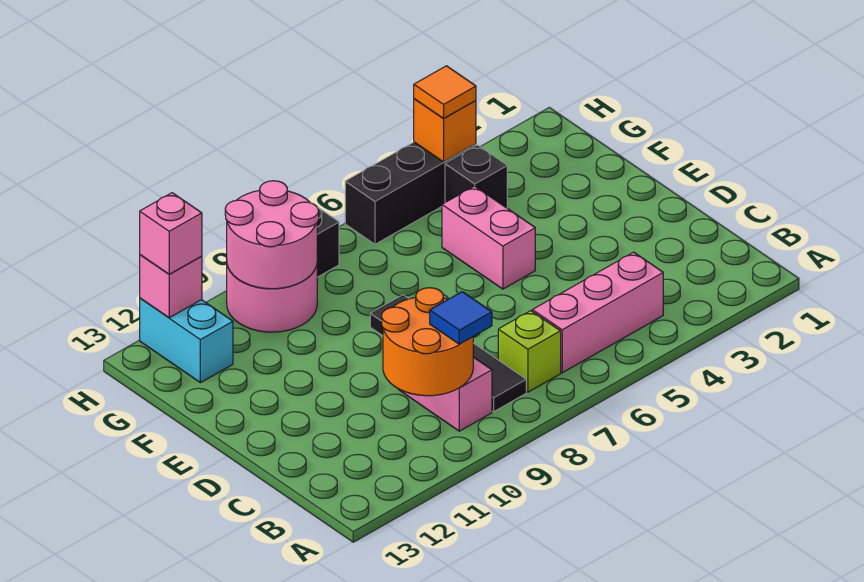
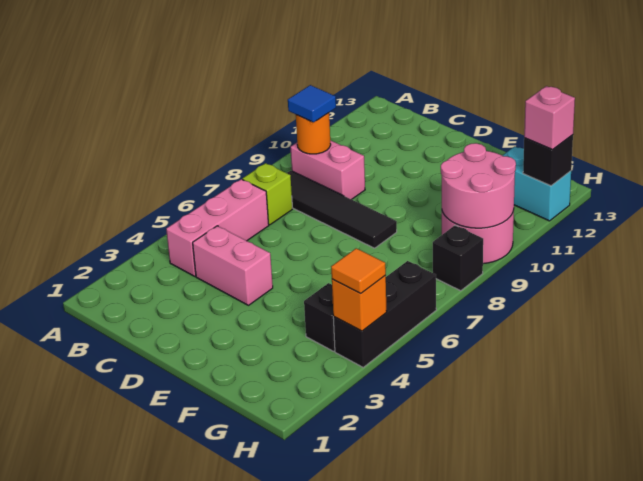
orange round brick B9:C10 level 2 -> orange round brick B9 level 2
pink brick E5:F5 level 1 -> pink brick C4:D4 level 1
pink brick H12 level 2 -> black brick H12 level 2

